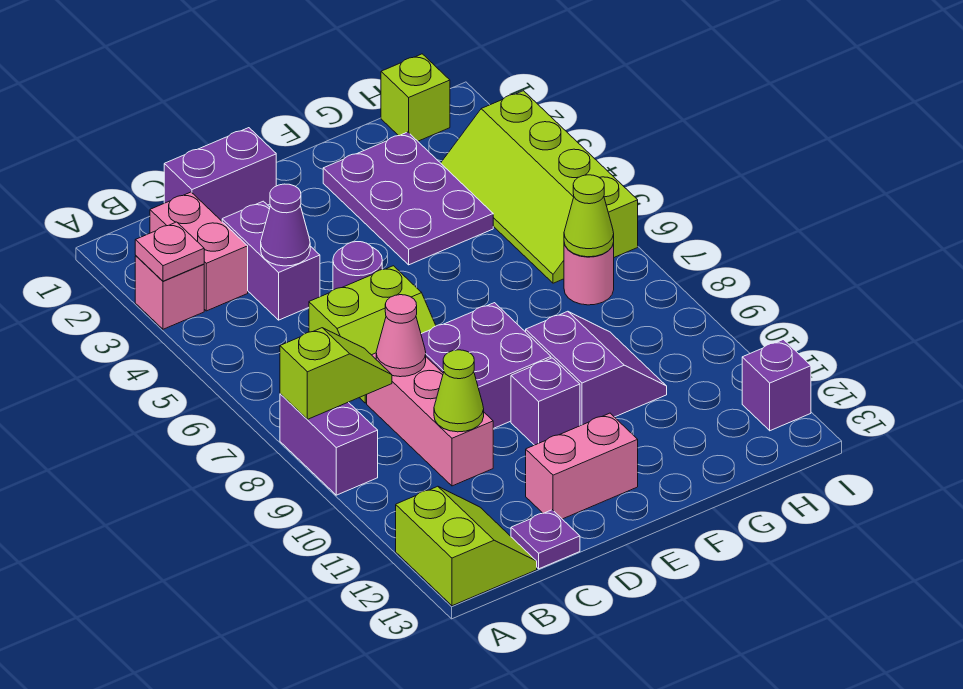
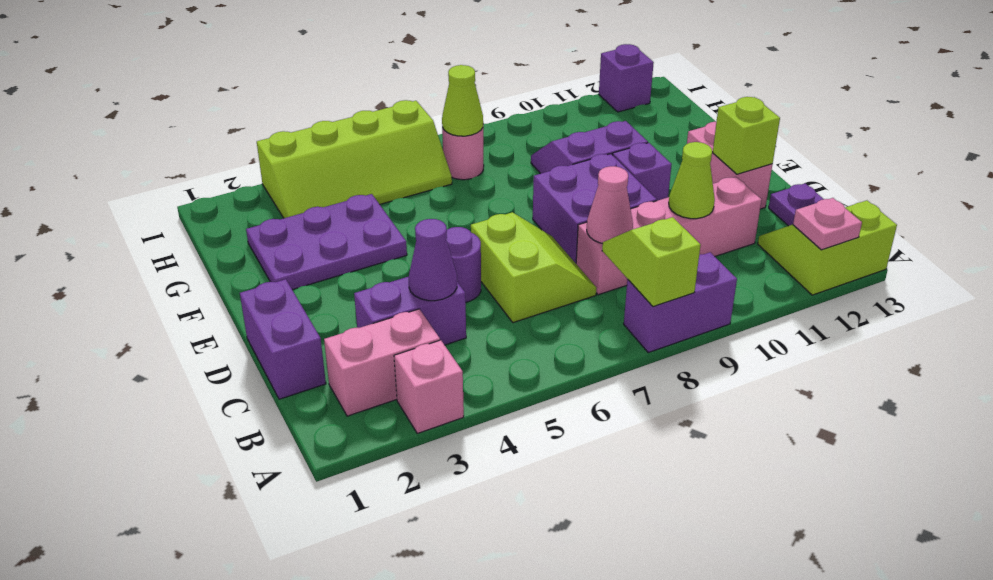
pink plate A3 level 2 -> pink plate A12 level 2
pink brick C8:C10 level 1 -> pink brick C8:C11 level 1
lime brick H1 level 1 -> lime brick D12 level 2

